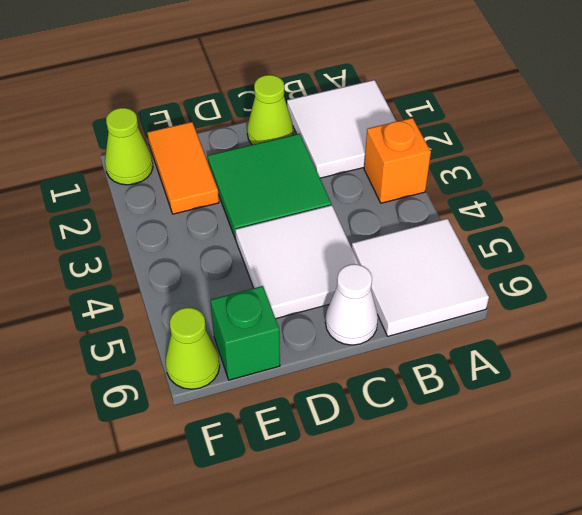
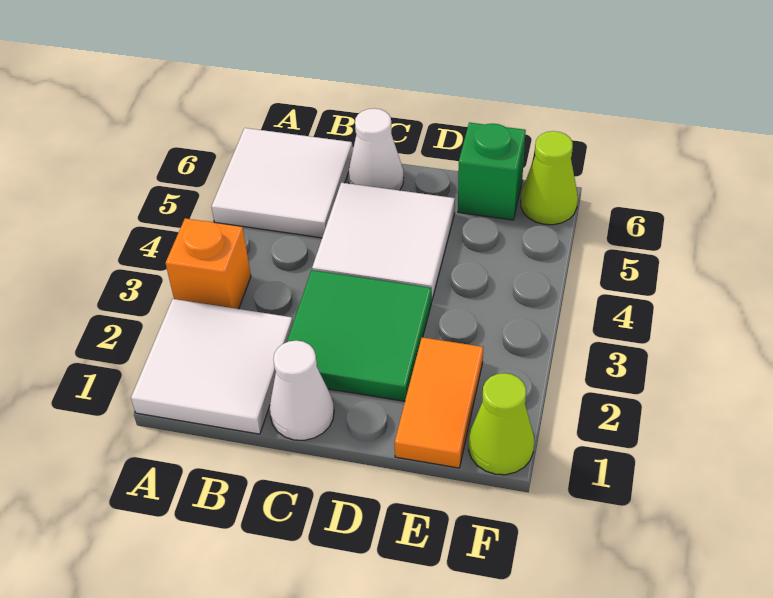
lime cone C1 level 1 -> white cone C1 level 1

